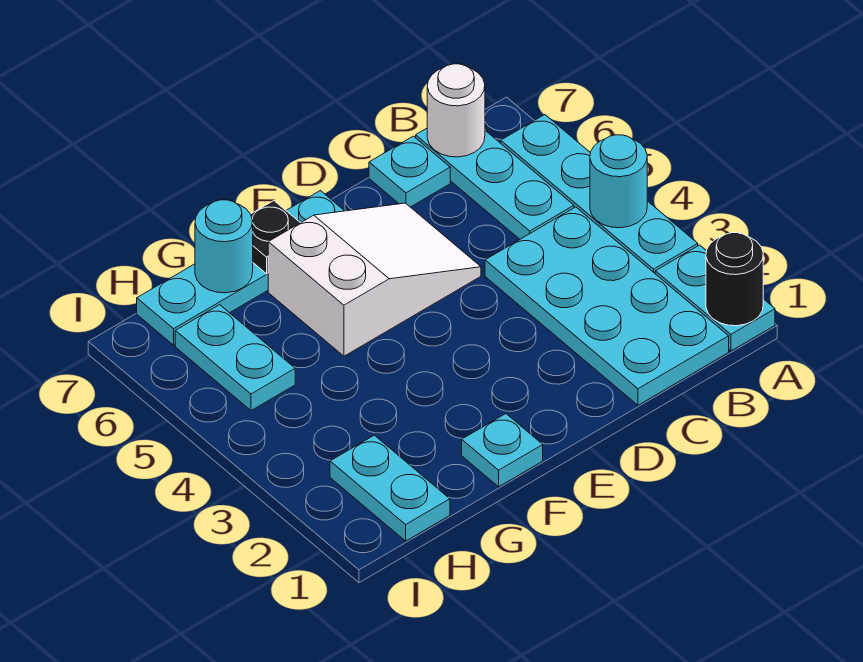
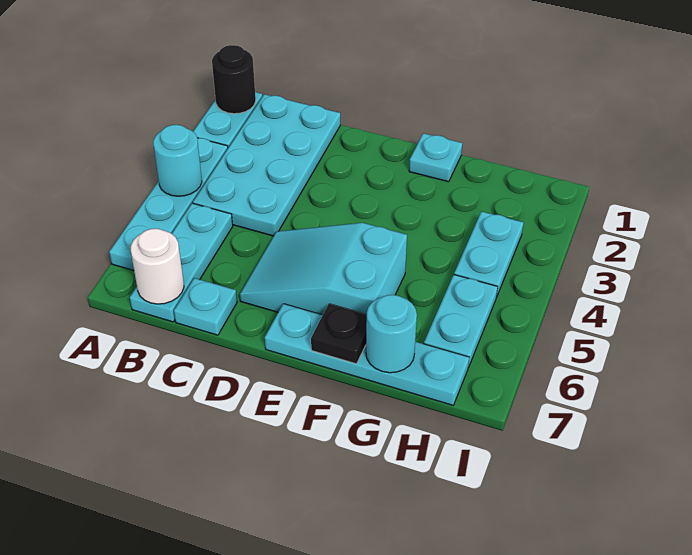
white slope D5:F6 level 1 top F -> cyan slope D5:F6 level 1 top F
cyan plate H1:H2 level 1 -> cyan plate H3:H4 level 1

